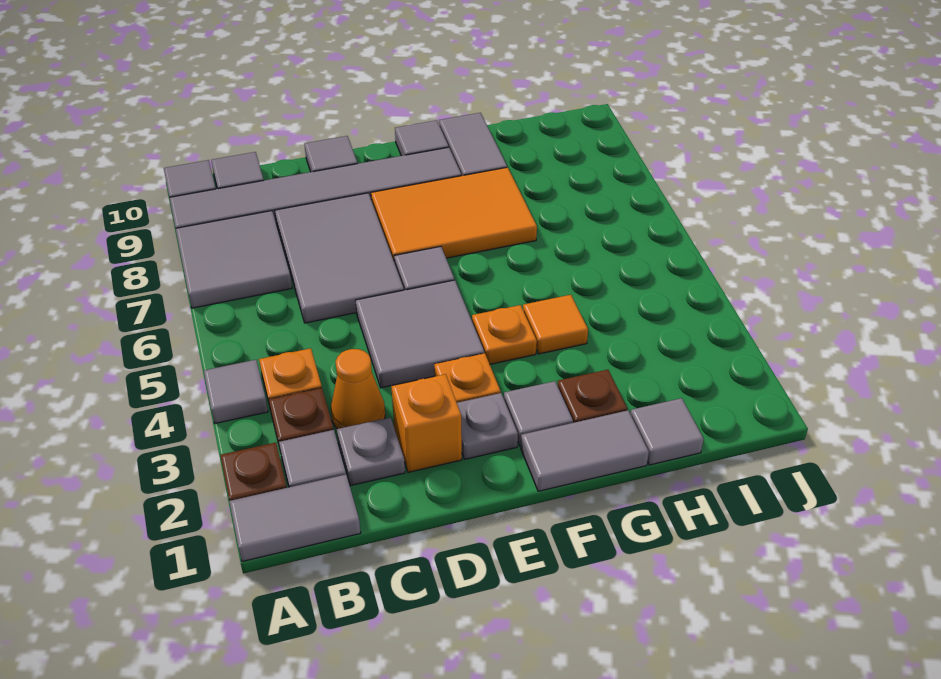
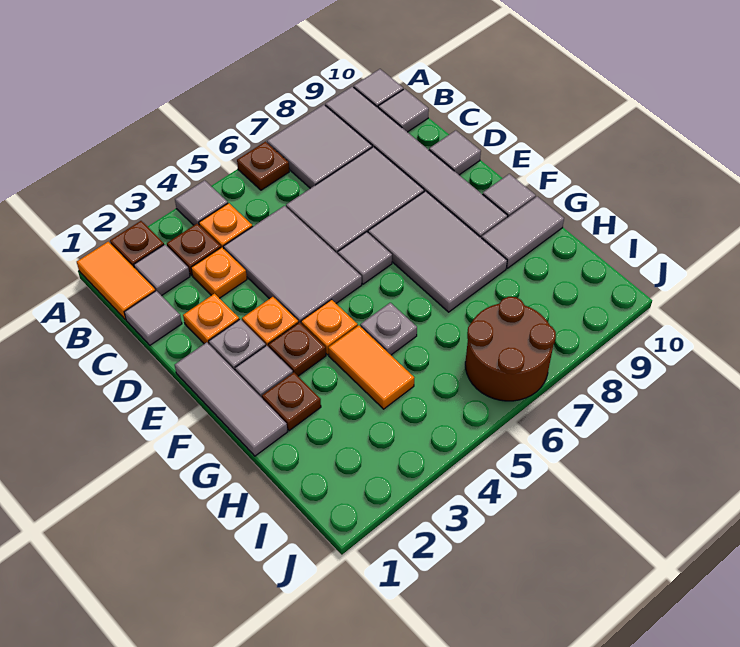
grey tile A1:B1 level 1 -> orange tile A1:B1 level 1
none -> brown plate A6 level 1
grey plate C2 level 1 -> grey plate G5 level 1
orange cone C3 level 1 -> orange plate C3 level 1
orange brick D2 level 1 -> orange plate D2 level 1
grey tile D4:E5 level 1 -> grey tile C4:E5 level 1
orange tile E7:G8 level 1 -> grey tile E7:G8 level 1
grey tile F1:G1 level 1 -> grey tile E1:G1 level 1
none -> brown plate F3 level 1
orange tile G4 level 1 -> orange tile G4:H4 level 1
grey tile H1 level 1 -> grey tile C1 level 1
none -> brown round brick I6:J7 level 1

